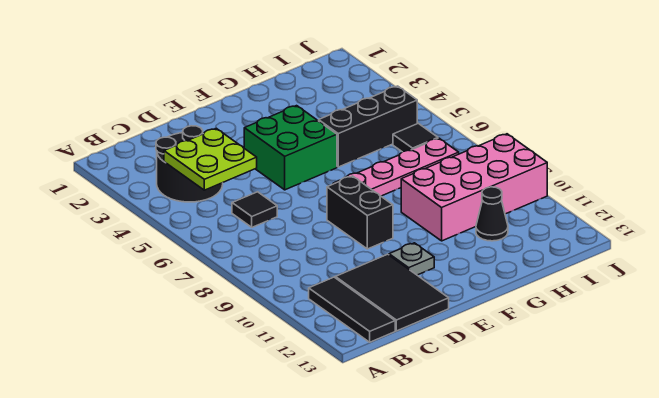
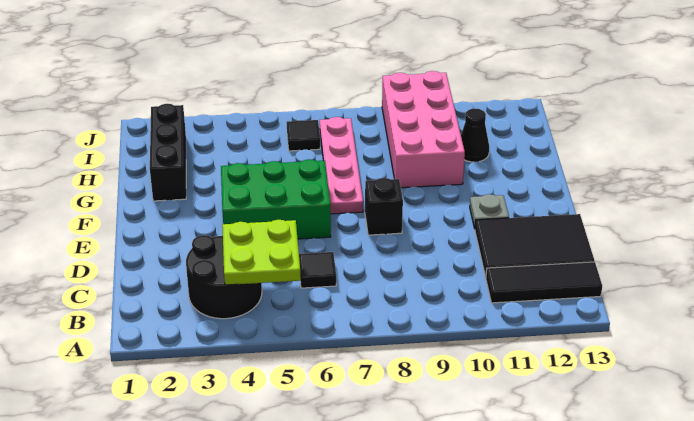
green brick E4:F5 level 1 -> green brick E4:F6 level 1
black brick E8:E9 level 1 -> black brick E8 level 1
black brick G5:I5 level 1 -> black brick G2:I2 level 1

